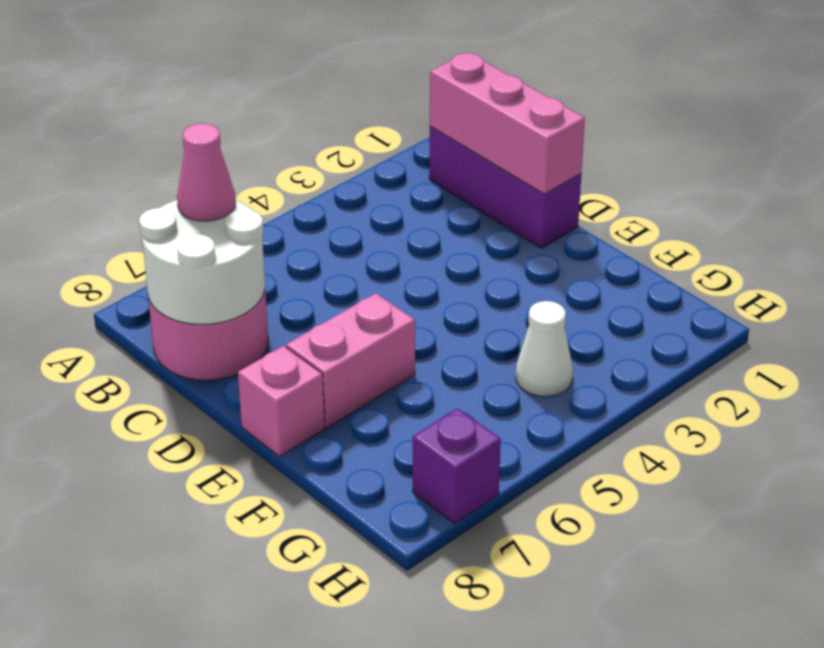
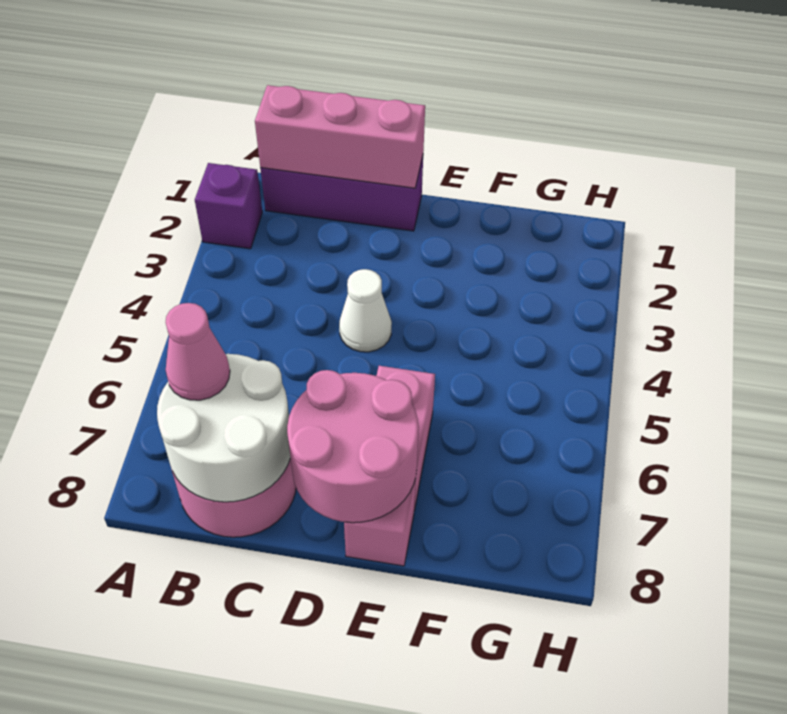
none -> pink round brick D7:E8 level 2
white cone G4 level 1 -> white cone D4 level 1
purple brick H7 level 1 -> purple brick A2 level 1

